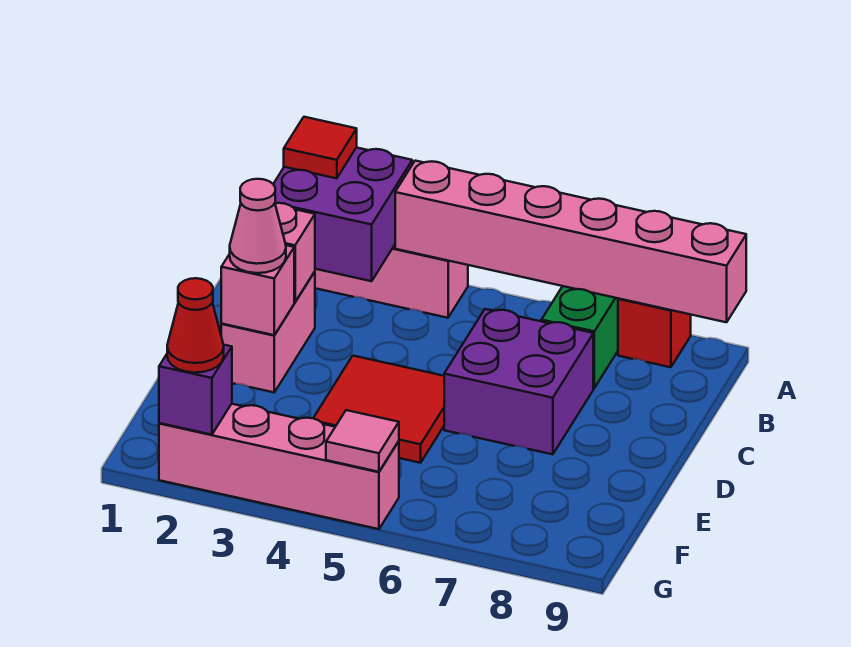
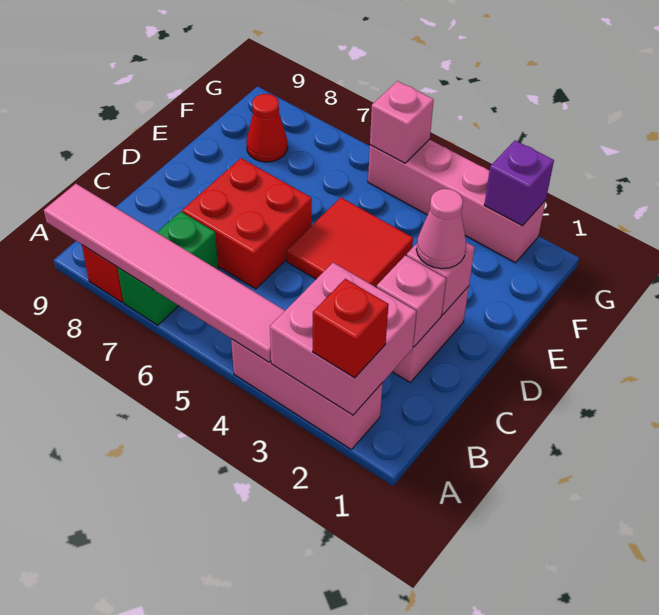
purple brick A2:B3 level 2 -> pink brick A2:B3 level 2
red tile A2 level 3 -> red brick A2 level 3
pink brick A4:A9 level 2 -> pink tile A4:A9 level 2
purple brick C6:D7 level 1 -> red brick C6:D7 level 1
red cone G2 level 3 -> red cone F8 level 1
pink tile G5 level 2 -> pink brick G5 level 2

